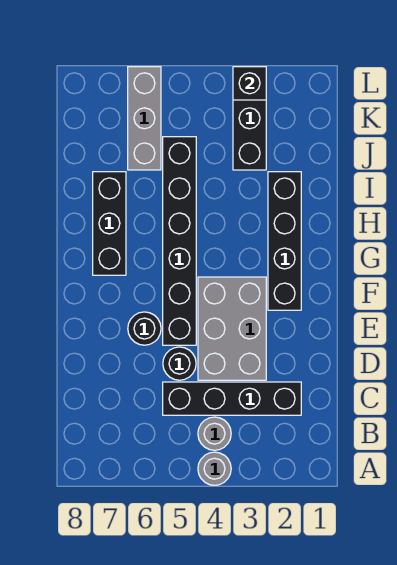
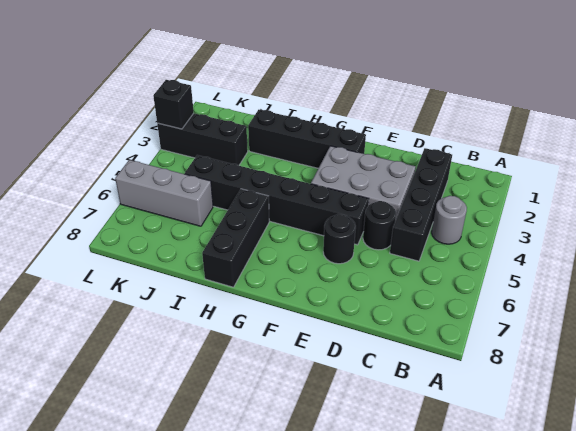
grey round brick A4 level 1 -> none
black brick G7:I7 level 1 -> black brick H6:H8 level 1

